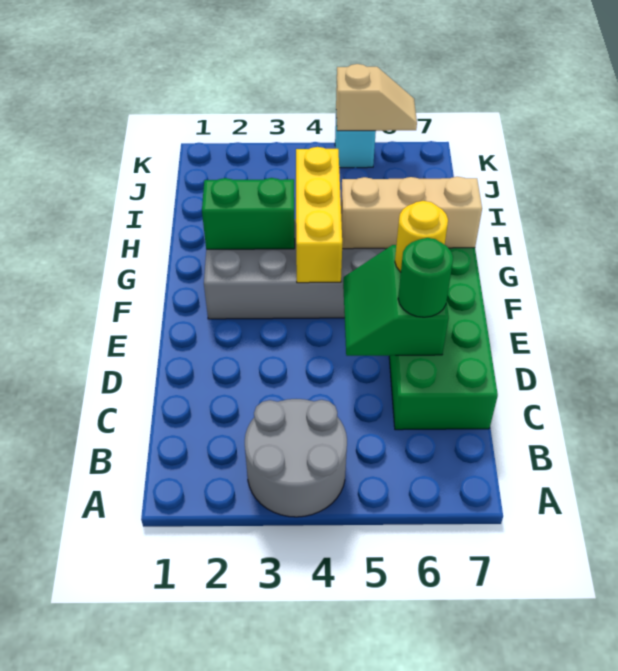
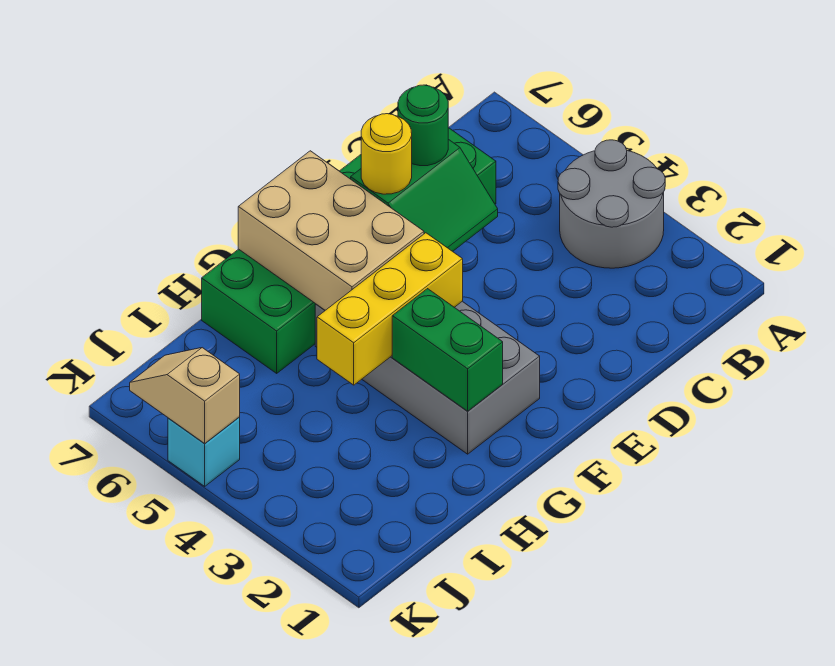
tan brick G5:G7 level 2 -> tan brick F5:G7 level 2

